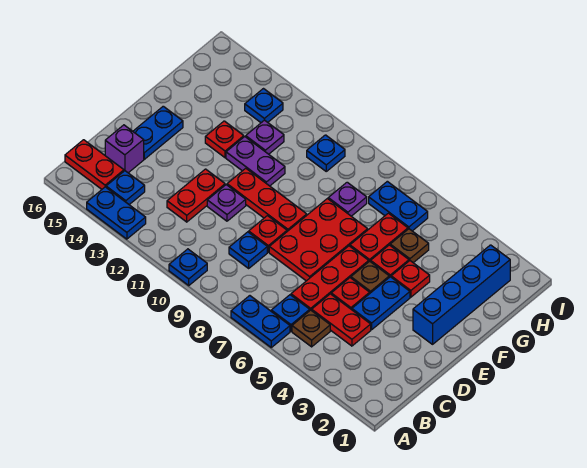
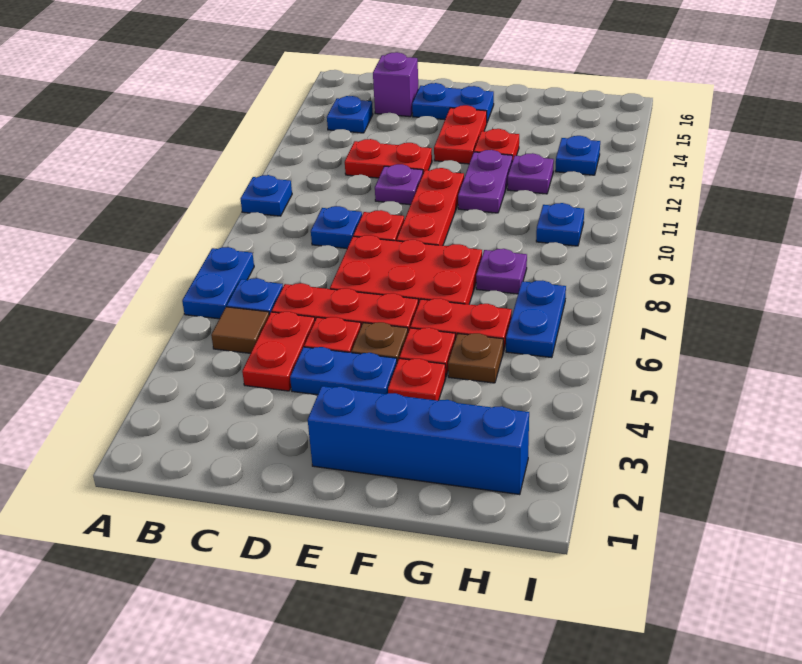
blue plate A13:A14 level 1 -> none
brown plate B5 level 1 -> brown tile B5 level 1
red plate B15:B16 level 1 -> red plate E13:E14 level 1

